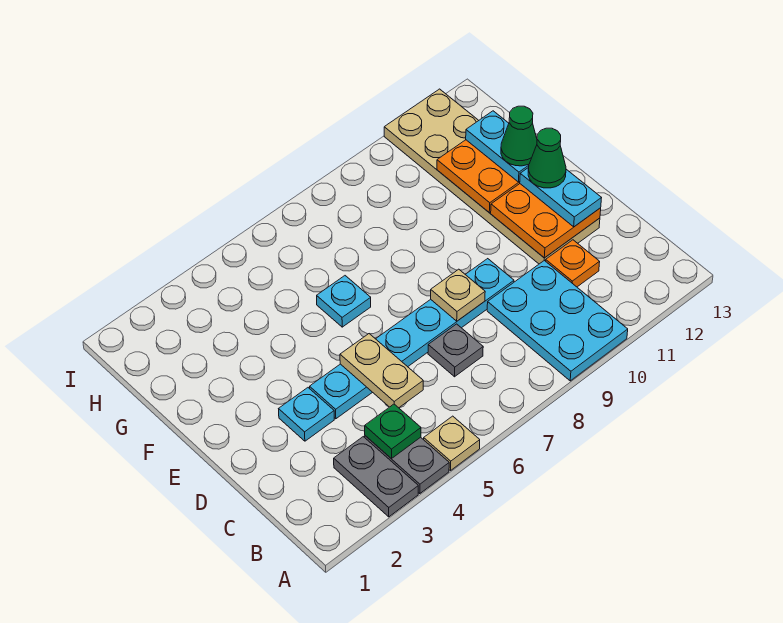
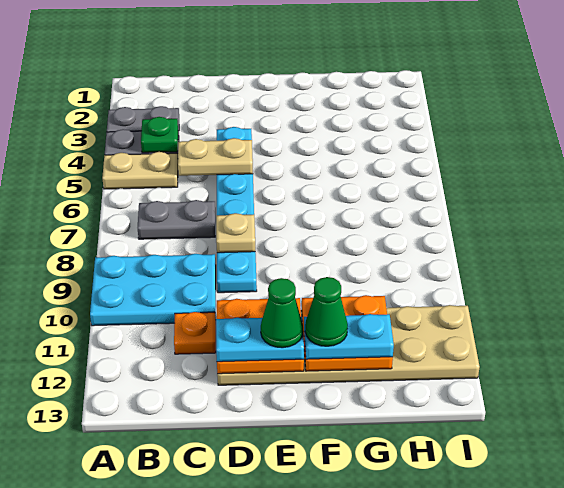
tan plate A5 level 1 -> tan plate A5:B5 level 1
grey plate C7 level 1 -> grey plate B7:C7 level 1
cyan plate D3 level 1 -> none
cyan plate F6 level 1 -> none

